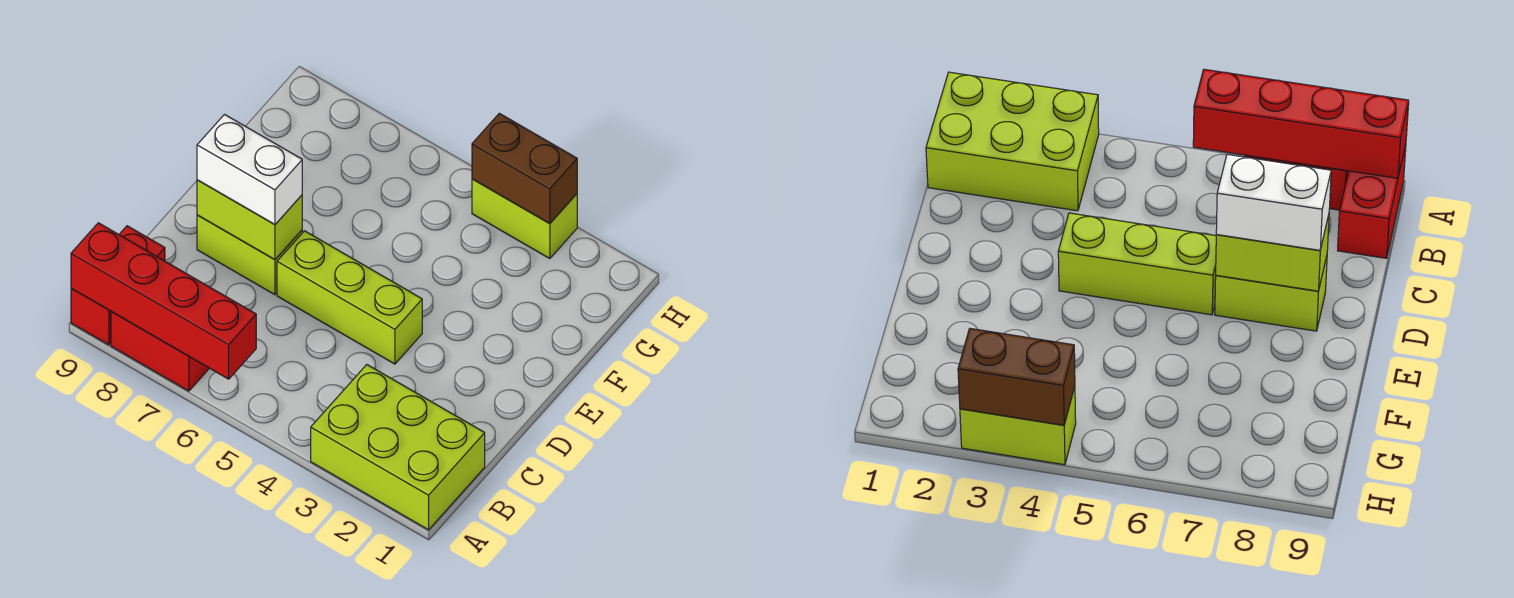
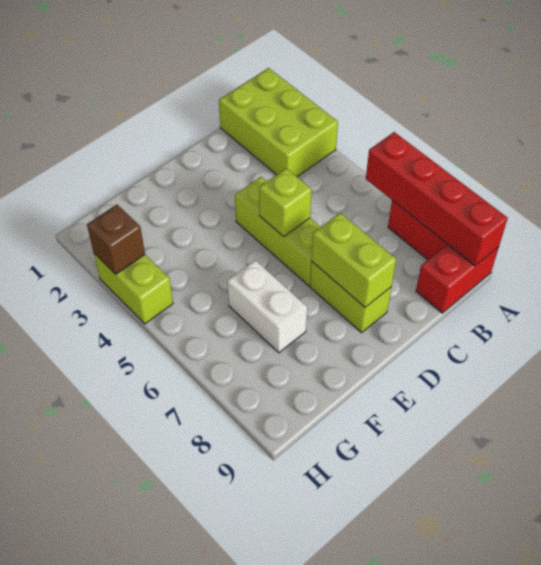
none -> lime brick D5 level 2
white brick D7:D8 level 3 -> white brick F6:F7 level 1
brown brick H3:H4 level 2 -> brown brick H3 level 2

